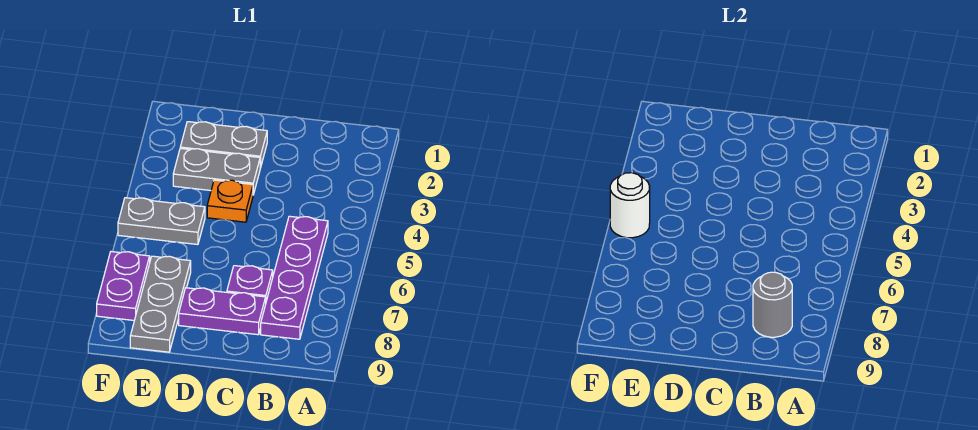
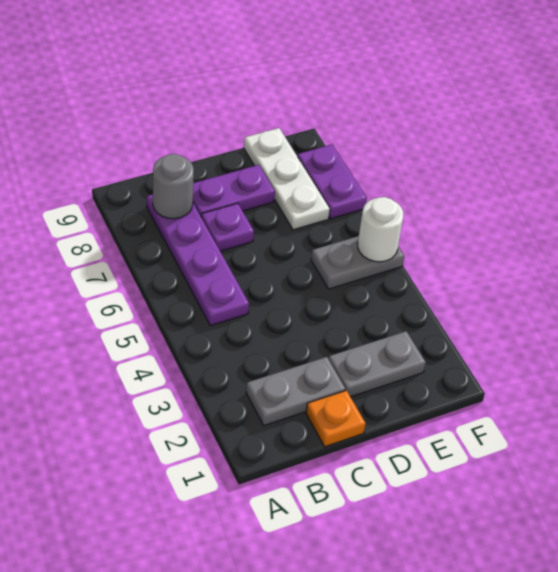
grey plate D3:E3 level 1 -> grey plate B2:C2 level 1
orange plate D4 level 1 -> orange plate C1 level 1
grey plate E7:E9 level 1 -> white plate E7:E9 level 1

